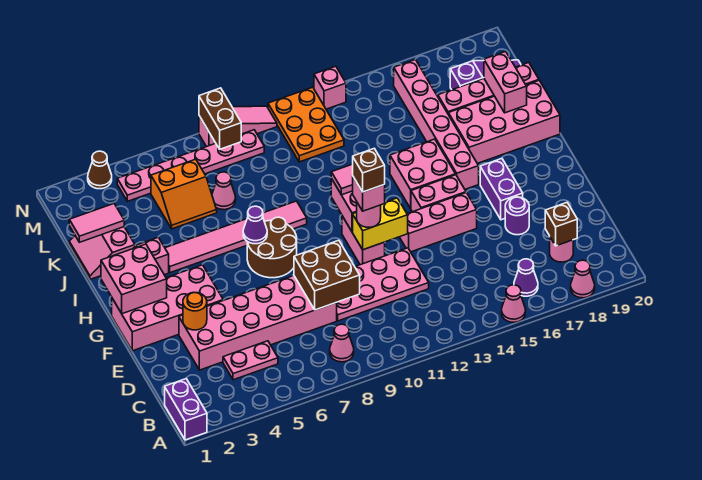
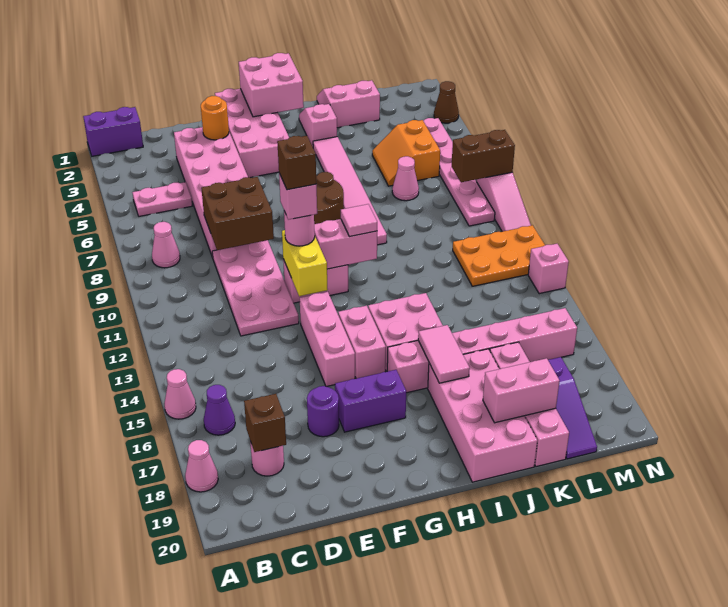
pink plate C4:C5 level 1 -> pink plate B5:C5 level 1
purple cone H7 level 2 -> none
pink tile K1:K2 level 2 -> pink tile I16:I17 level 2

